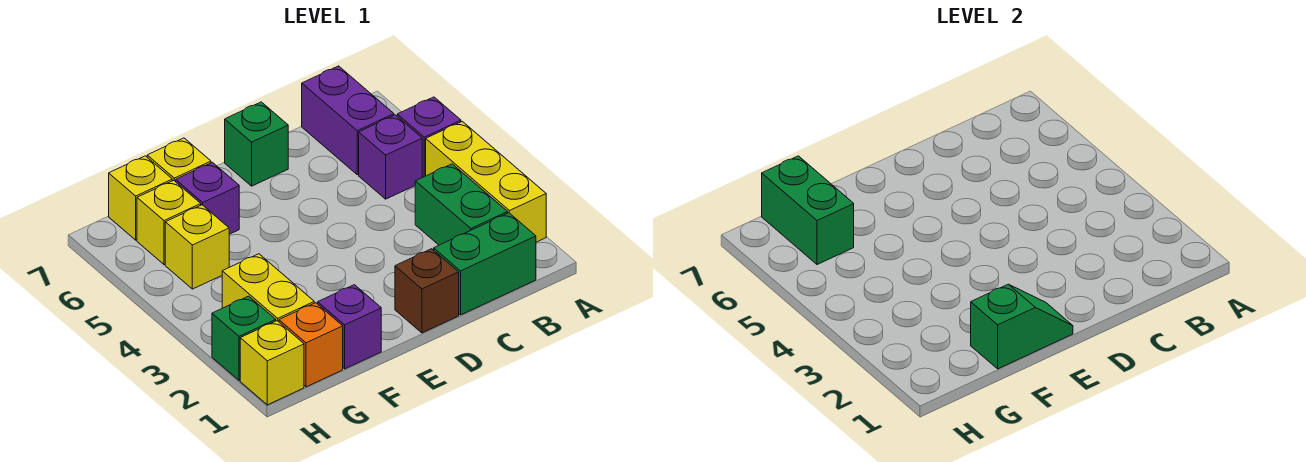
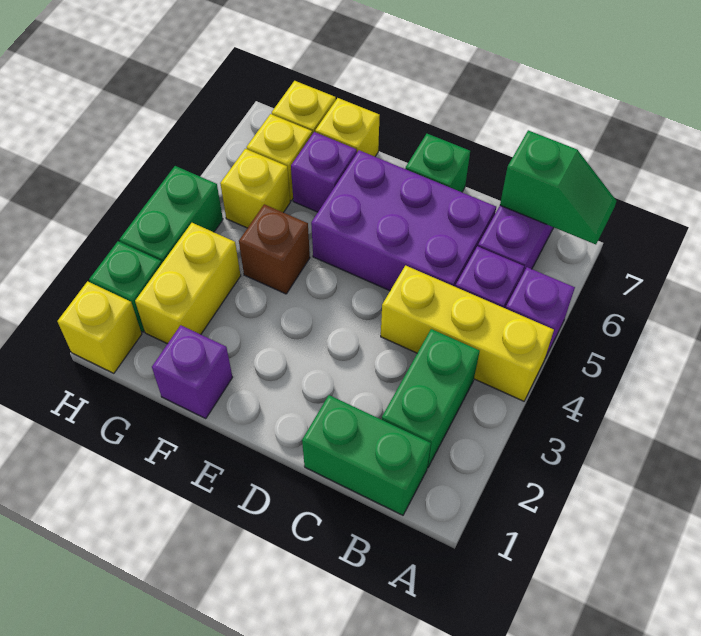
yellow brick A2:A4 level 1 -> yellow brick A4:C4 level 1
none -> purple brick C5:E6 level 1
brown brick D1 level 1 -> brown brick F4 level 1
green slope E1:F1 level 2 top F -> green slope A7:B7 level 2 top B
orange brick G1 level 1 -> none
green brick G6:G7 level 2 -> green brick H3:H4 level 1

